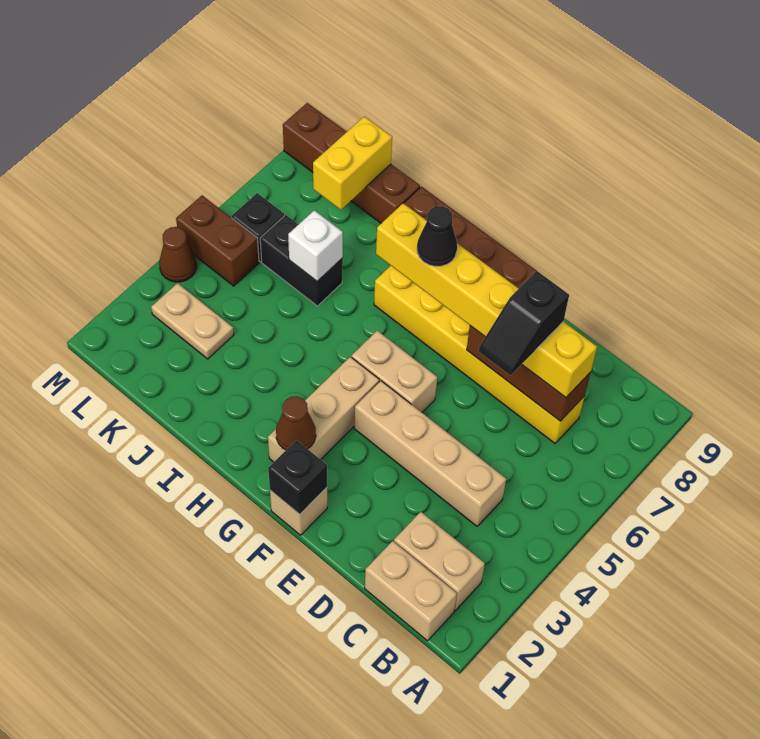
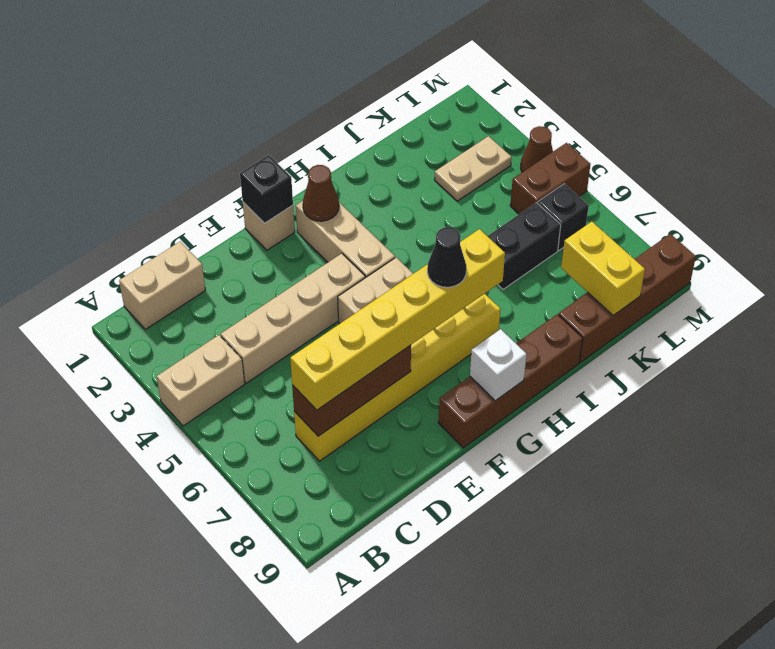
tan brick B2:C2 level 1 -> tan brick A4:B4 level 1
black slope D6:D7 level 4 top 7 -> none
white brick J6 level 2 -> white brick G9 level 2

